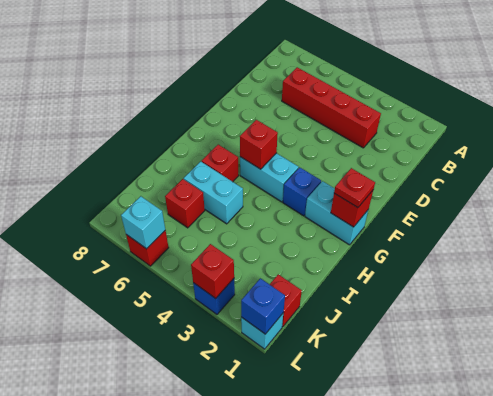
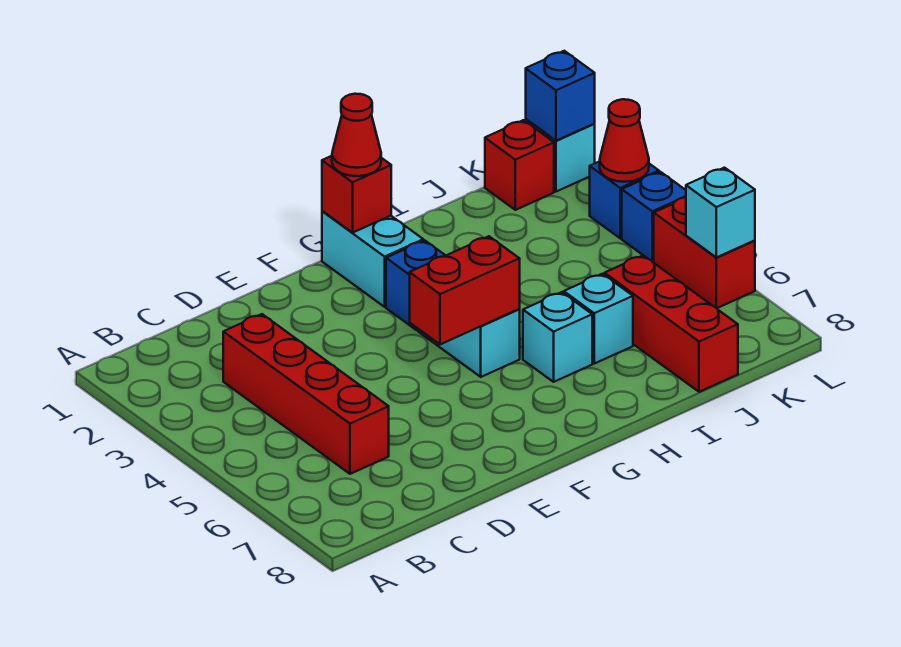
red plate G1 level 3 -> red cone G1 level 3
red brick G5 level 2 -> red brick F5:G5 level 2
red brick H6 level 1 -> cyan brick H6 level 1
cyan brick I5:I6 level 1 -> cyan brick I6 level 1
red brick J6 level 1 -> red brick J6:J8 level 1
red brick L3 level 2 -> red cone L3 level 2
none -> blue brick L4 level 1
red brick L6 level 1 -> red brick L5:L6 level 1

